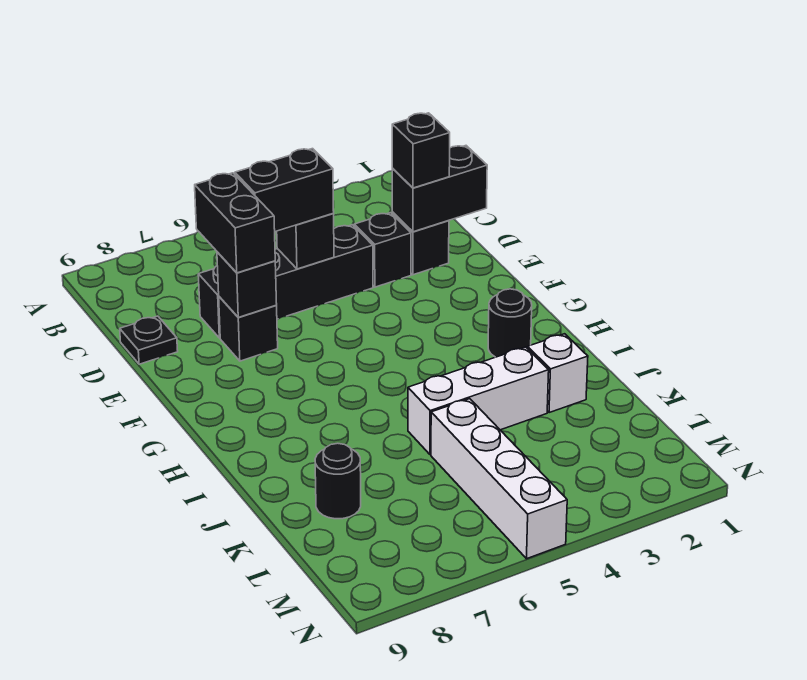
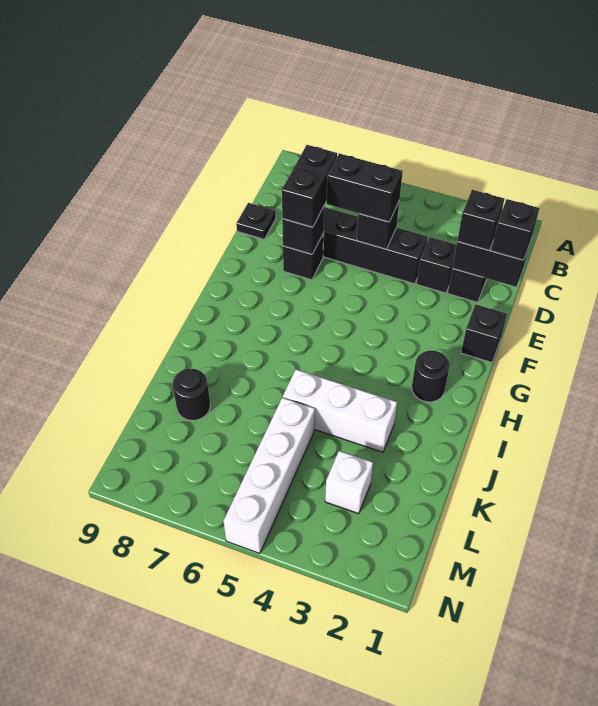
none -> black brick D1 level 3
none -> black brick F1 level 1
white brick J2 level 1 -> white brick L3 level 1

